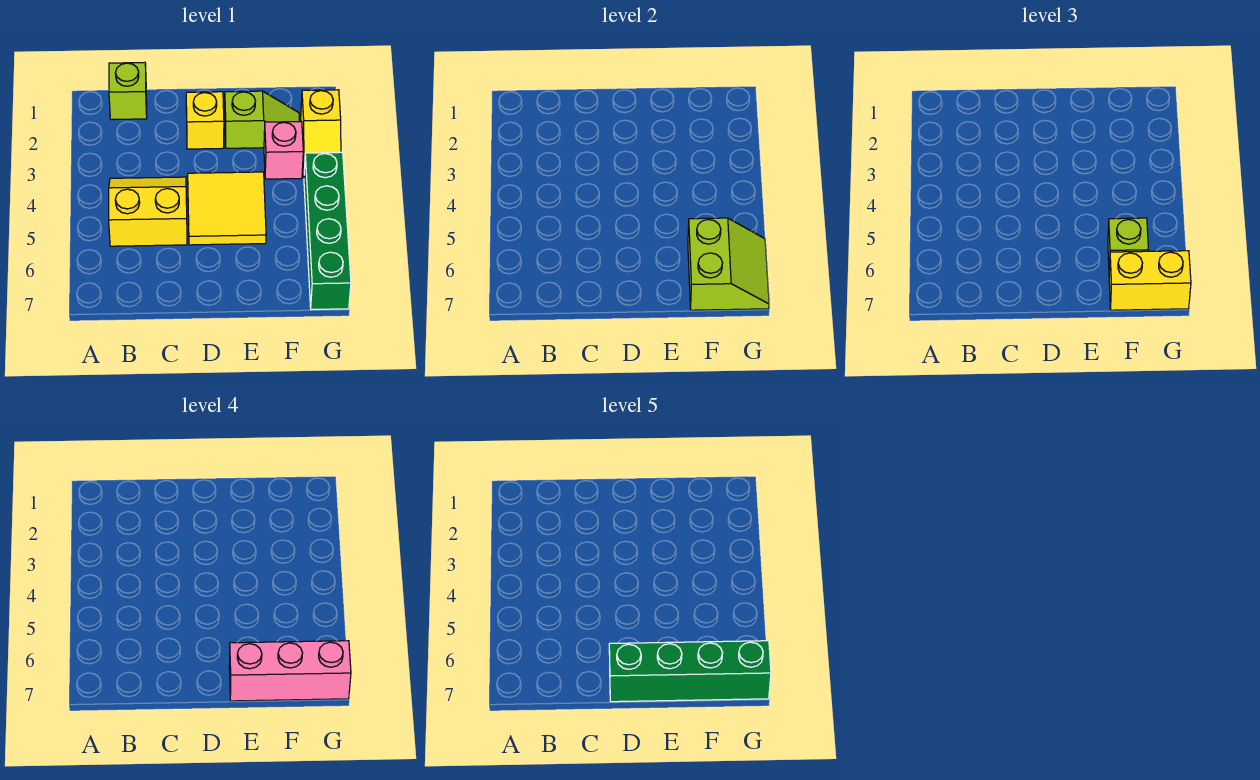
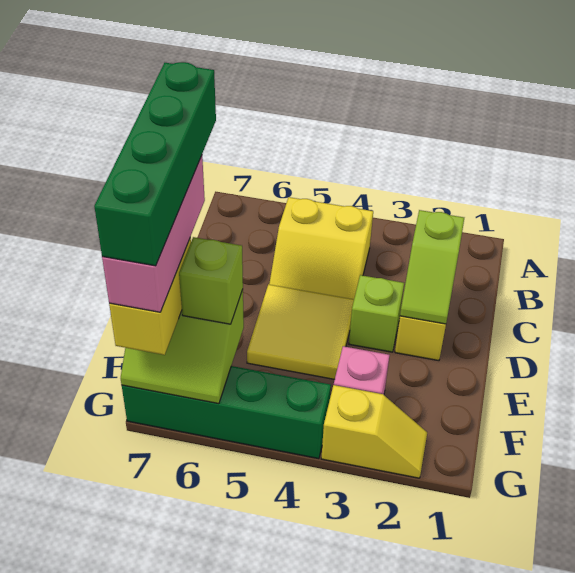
lime brick B1 level 1 -> lime brick D3 level 1
yellow slope B4:C5 level 1 top 5 -> yellow slope B4:C5 level 1 top B
lime slope E2:F2 level 1 top E -> lime slope C2:D2 level 2 top C
yellow slope G2:G3 level 1 top 2 -> yellow slope G2:G3 level 1 top 3

